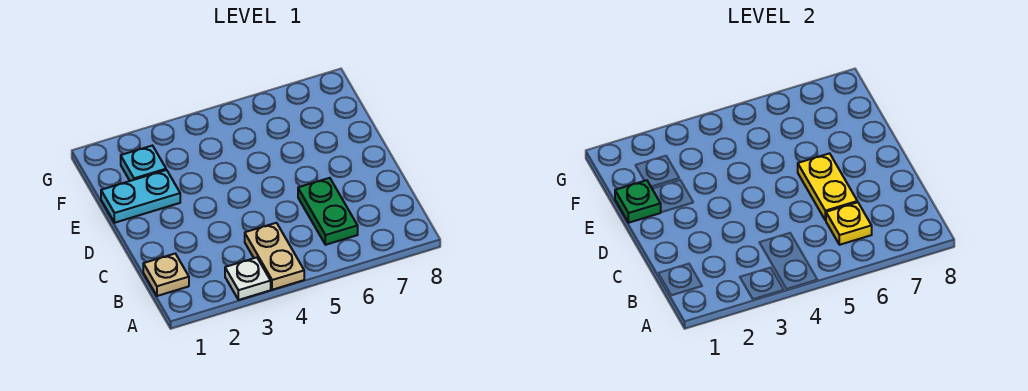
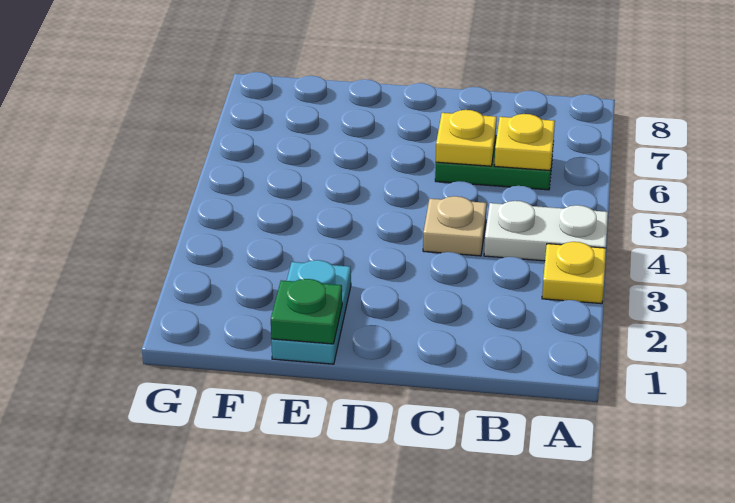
white plate A3 level 1 -> yellow plate A3 level 1
tan plate A4:B4 level 1 -> white plate A4:B4 level 1
tan plate B1 level 1 -> tan plate C4 level 1
yellow plate C6:D6 level 2 -> yellow plate C6 level 2
cyan plate F2 level 1 -> none

